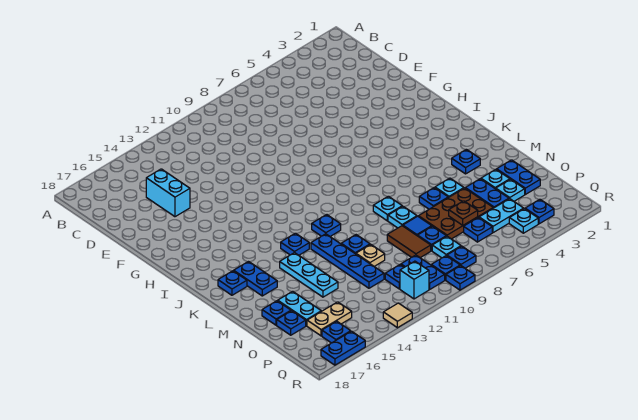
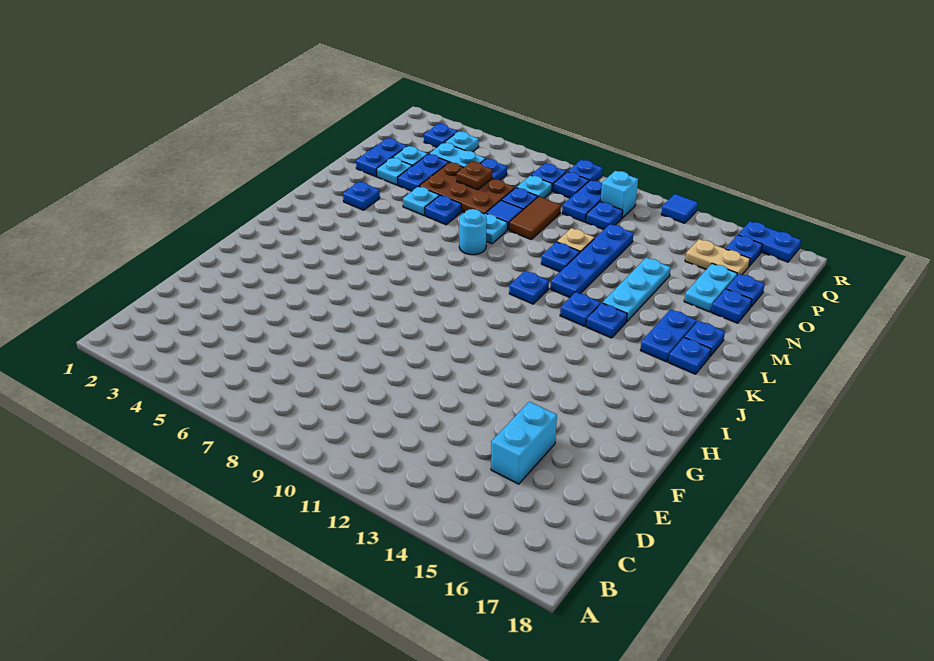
none -> blue plate K14 level 1
cyan plate L8 level 1 -> cyan round brick L8 level 1
none -> blue plate L17 level 1
tan tile R13 level 1 -> blue tile R13 level 1

